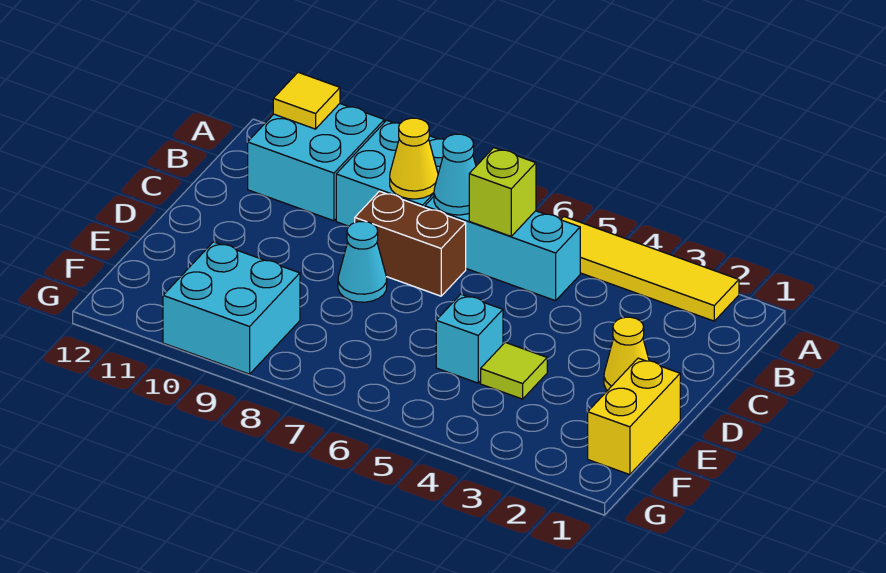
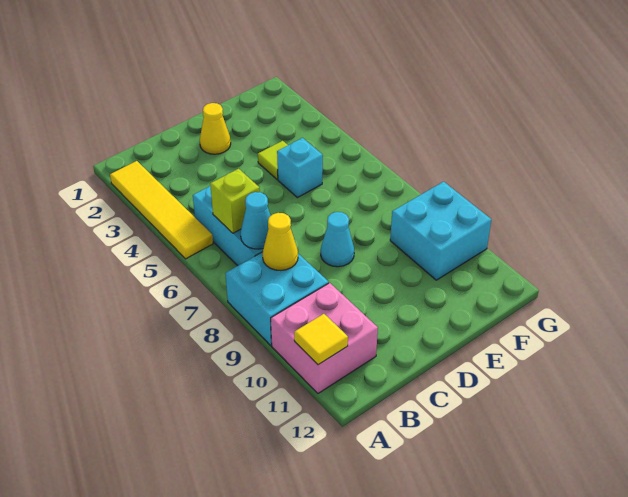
cyan brick A10:B11 level 1 -> pink brick A10:B11 level 1
brown brick C7:C8 level 1 -> none
yellow brick E1:F1 level 1 -> none

